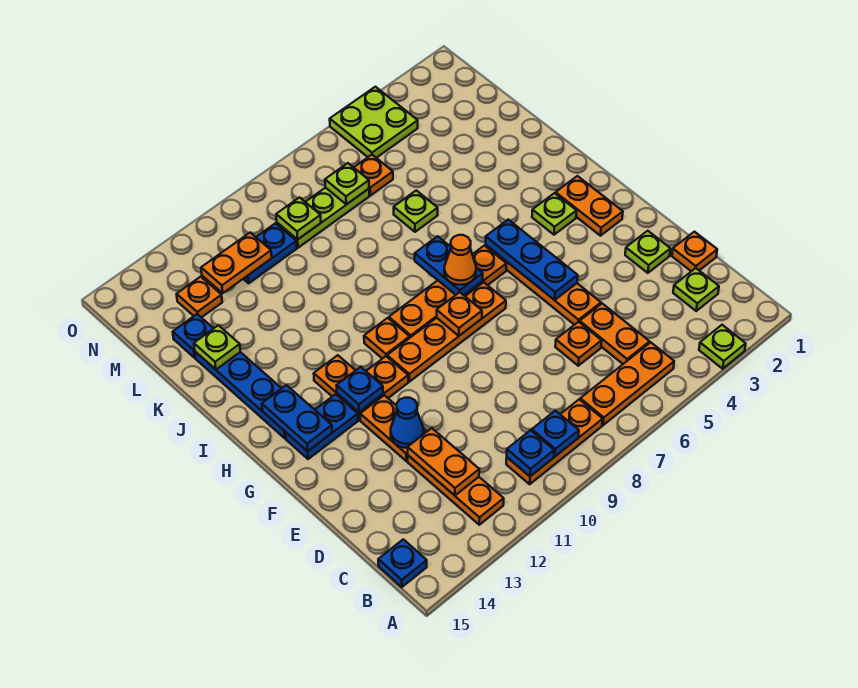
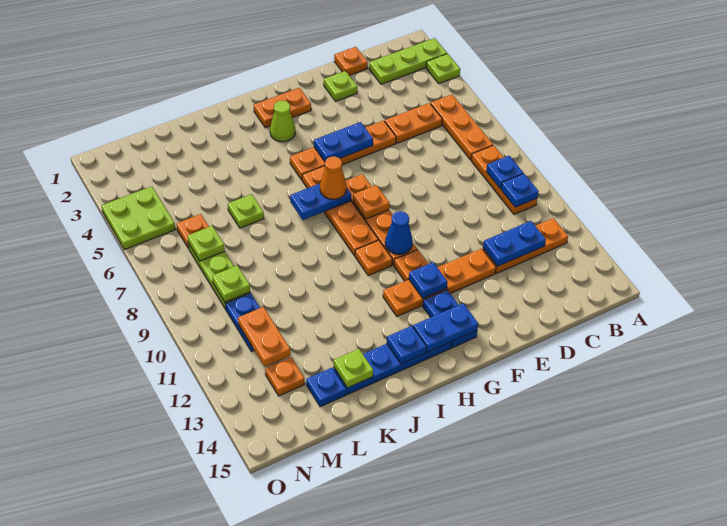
blue plate B15 level 1 -> blue plate I14 level 2
lime plate C2 level 1 -> lime plate A2:C2 level 1
orange plate C12:D12 level 2 -> blue plate C12:D12 level 2
orange plate D6 level 1 -> none
blue cone E12 level 2 -> blue cone G10 level 2
blue plate F5:H5 level 2 -> blue plate F5:G5 level 2
lime plate H3 level 1 -> lime cone H3 level 1

